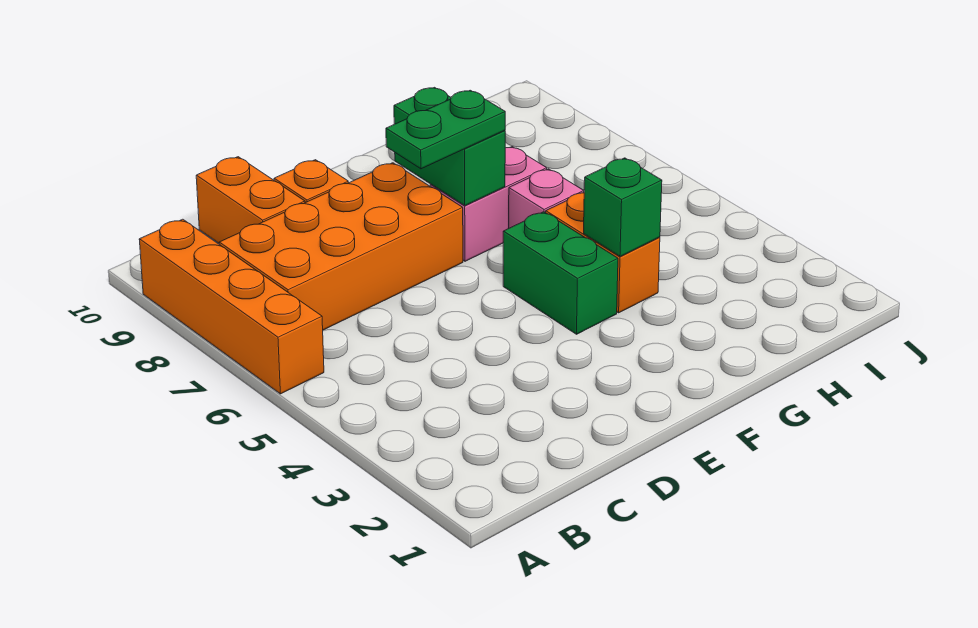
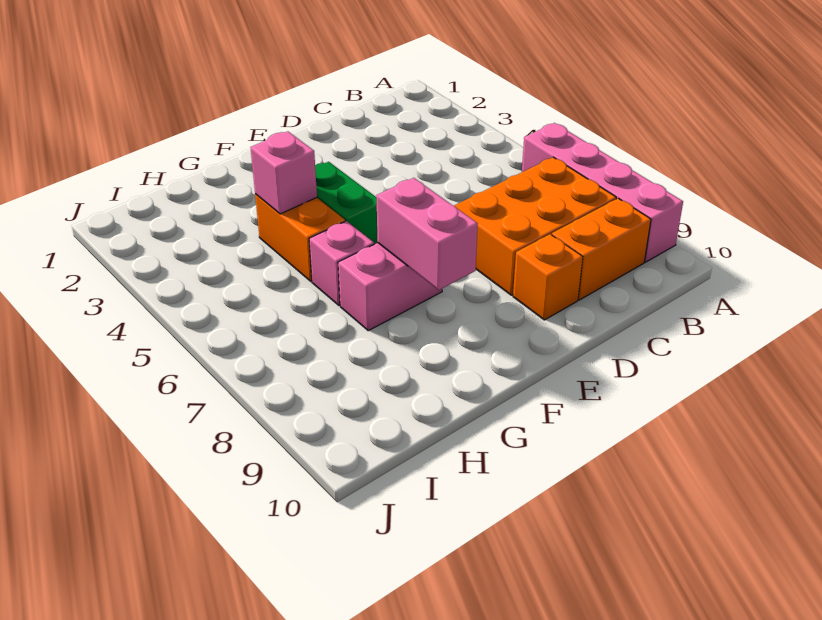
orange brick A6:A9 level 1 -> pink brick A6:A9 level 1
orange brick B7:E8 level 1 -> orange brick B7:D8 level 1
orange brick C9:C10 level 1 -> orange brick B9:C9 level 1
green plate E7:F7 level 3 -> none
green brick F7:F8 level 2 -> pink brick F7:F8 level 2
green brick G4 level 2 -> pink brick G4 level 2

